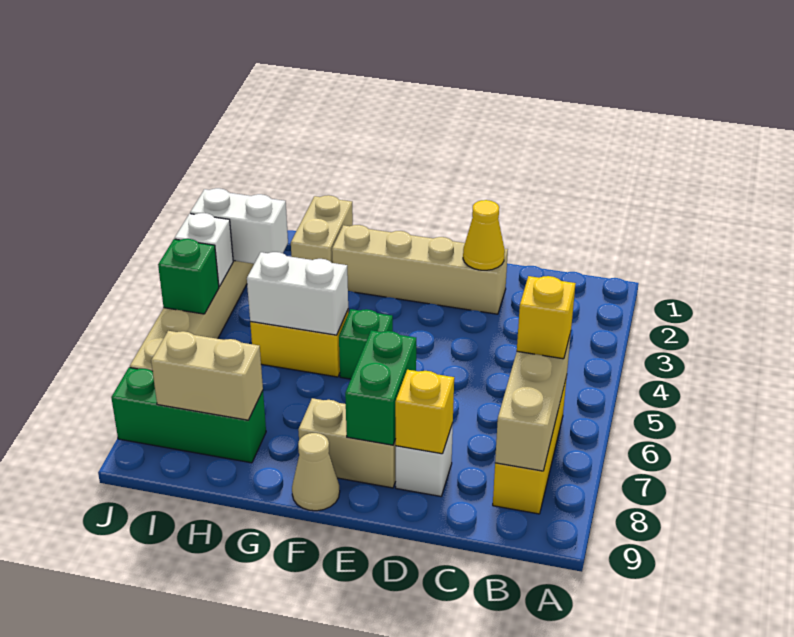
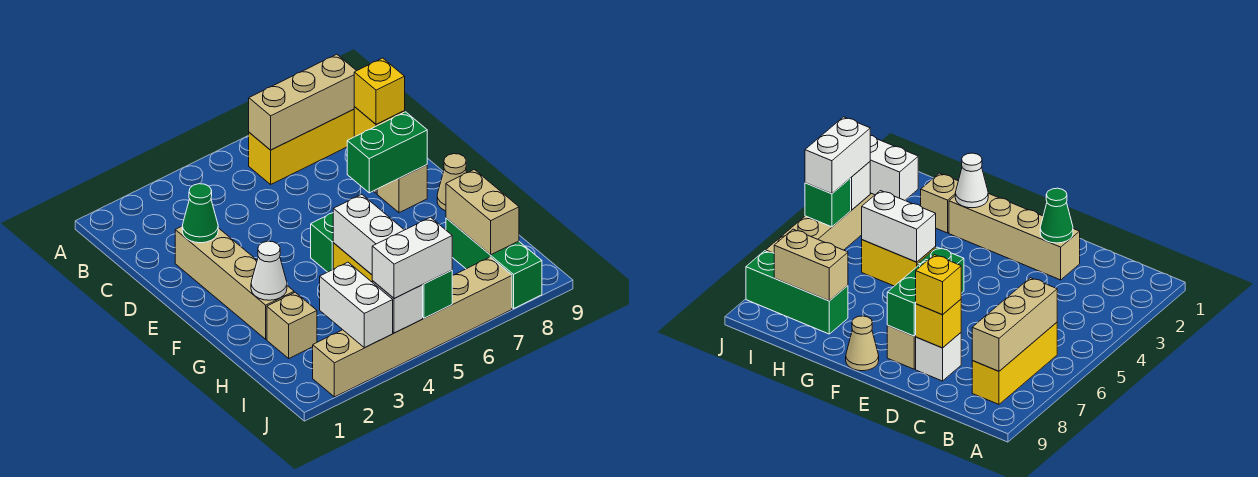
yellow brick B6 level 3 -> yellow brick D8 level 3
yellow cone D2 level 2 -> green cone D2 level 2
tan brick E8:F8 level 1 -> tan brick E8 level 1
none -> white cone G2 level 2
tan brick H1:H2 level 1 -> tan brick H2 level 1
none -> white brick J4:J5 level 3

